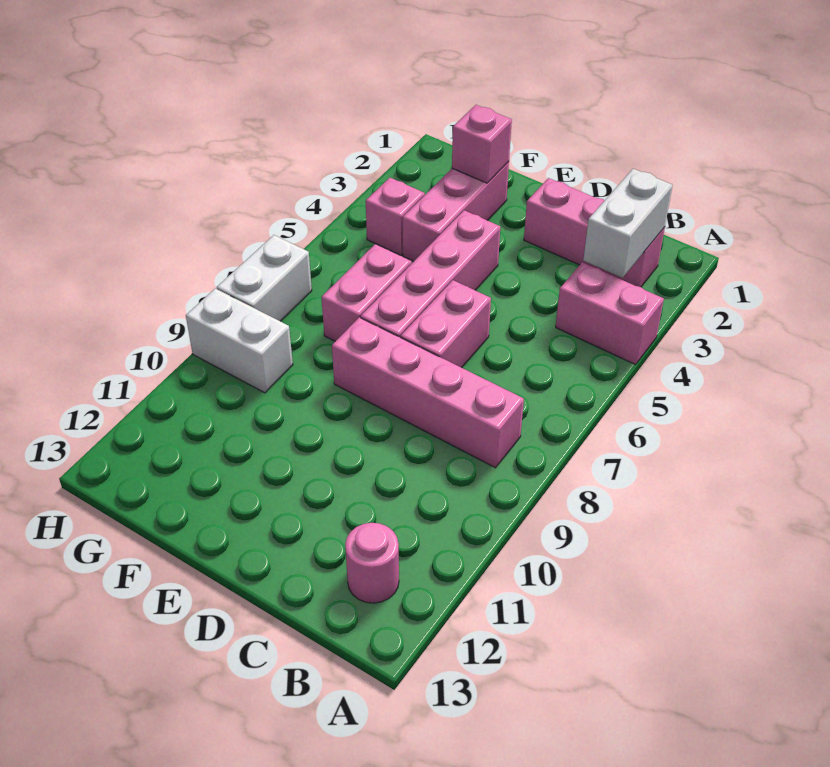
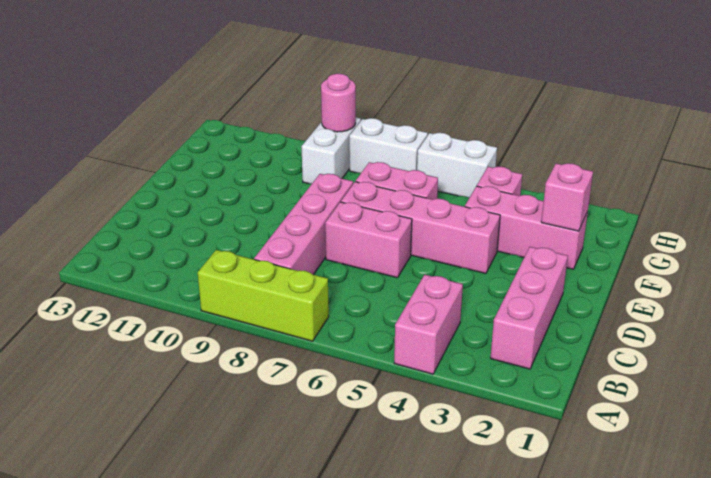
none -> lime brick A7:A9 level 1
white brick B2:B3 level 2 -> white brick H5:H6 level 1
pink round brick B12 level 1 -> pink round brick H9 level 2

